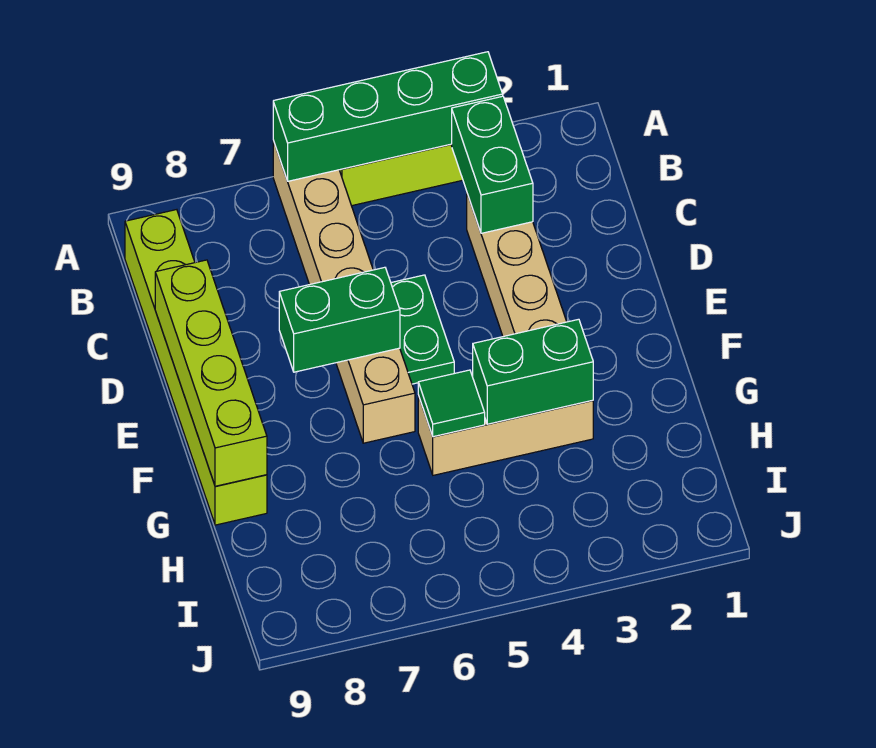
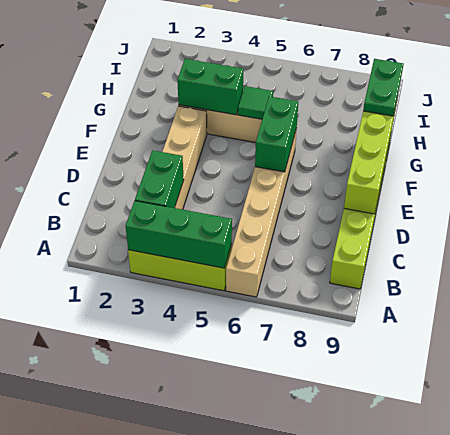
green brick A3:A6 level 2 -> green brick A3:A5 level 2
green plate D5:E5 level 1 -> green plate G9:H9 level 3
green brick E6:E7 level 2 -> green brick E6:F6 level 2

